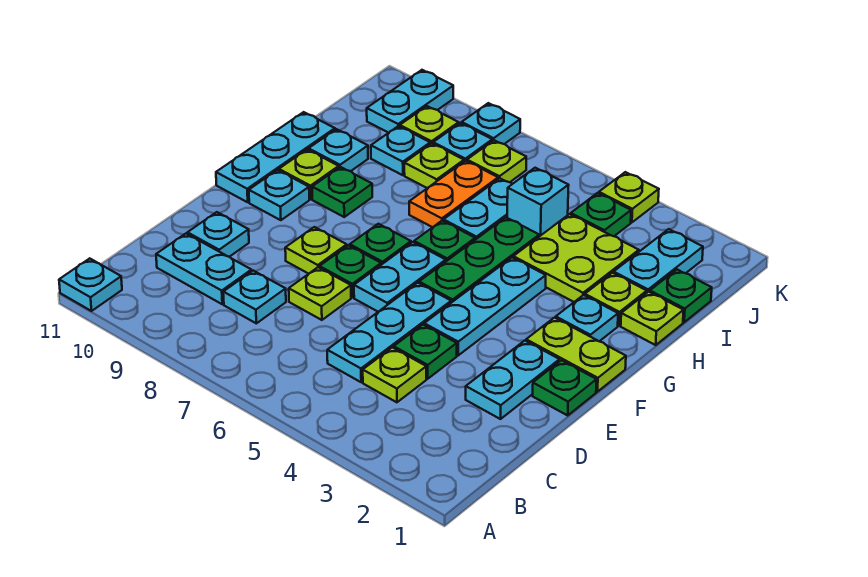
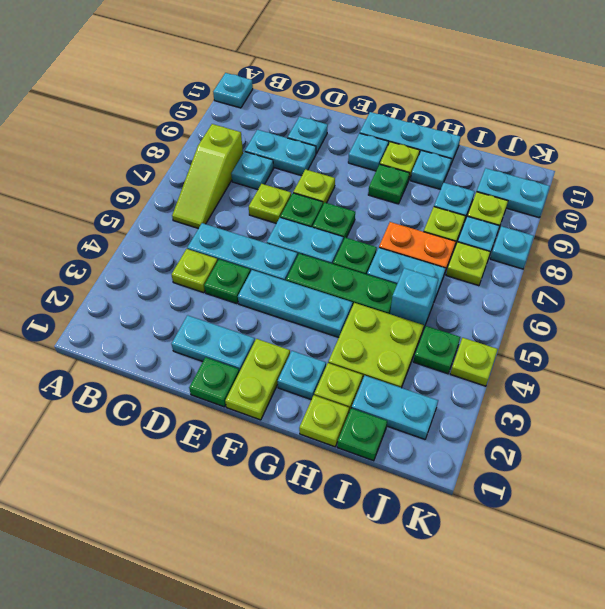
none -> lime slope B6:B8 level 1 top 8
cyan plate C9:C10 level 1 -> cyan plate C9:D9 level 1

